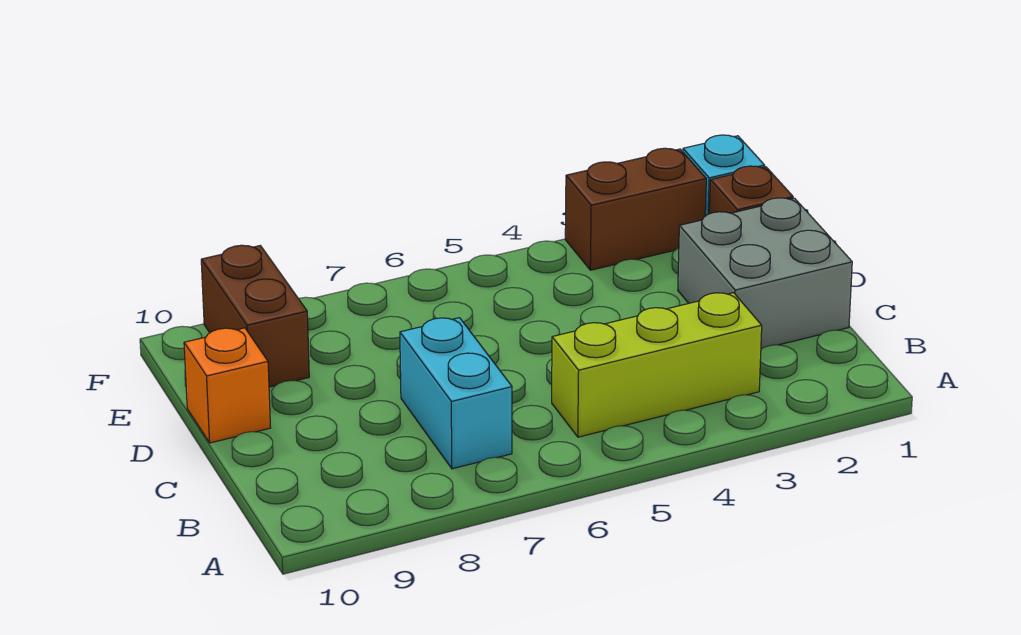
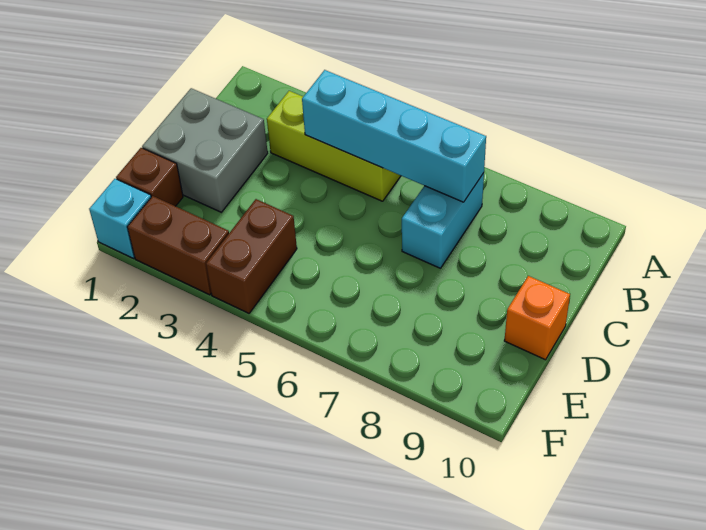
none -> cyan brick B4:B7 level 2
brown brick E9:F9 level 1 -> brown brick E4:F4 level 1

